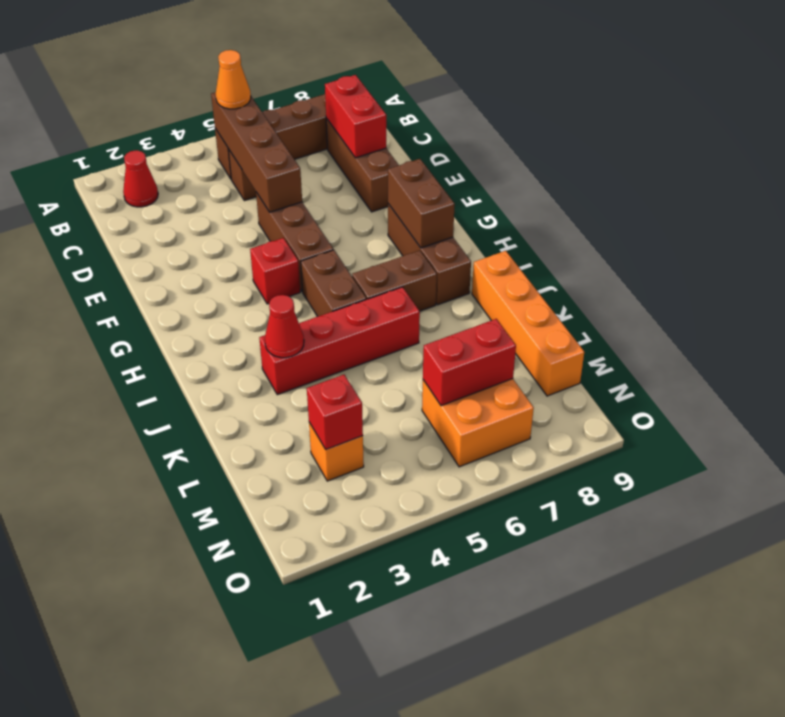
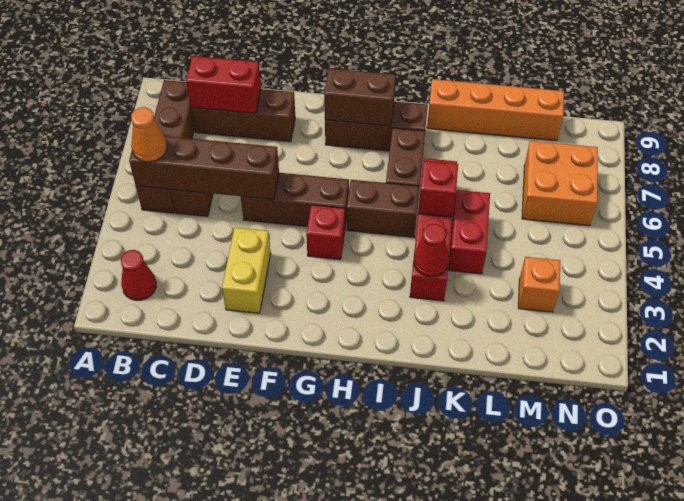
none -> yellow brick E2:E3 level 1
red brick M3 level 2 -> red brick J5 level 2
red brick M6:M7 level 2 -> red brick K4:K5 level 1

